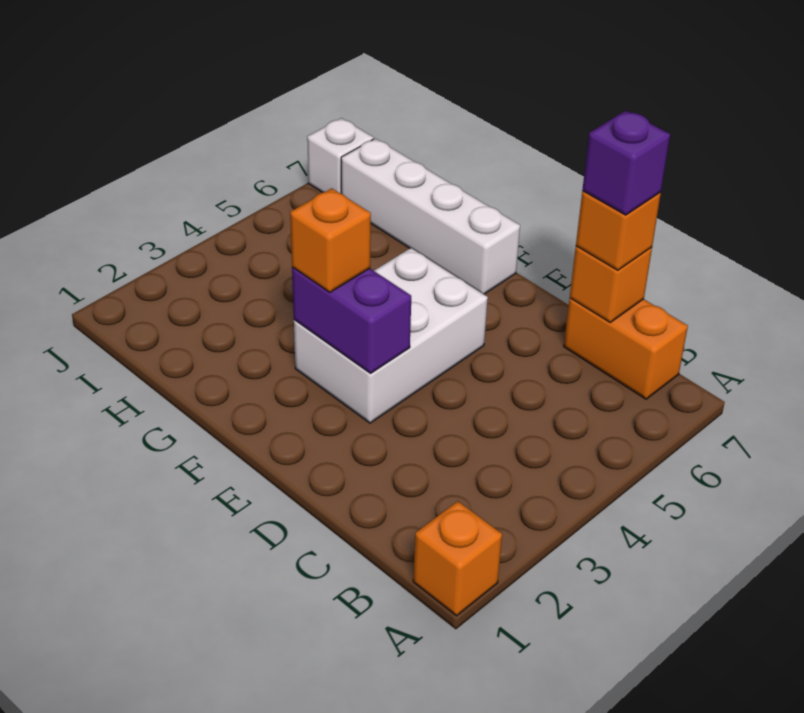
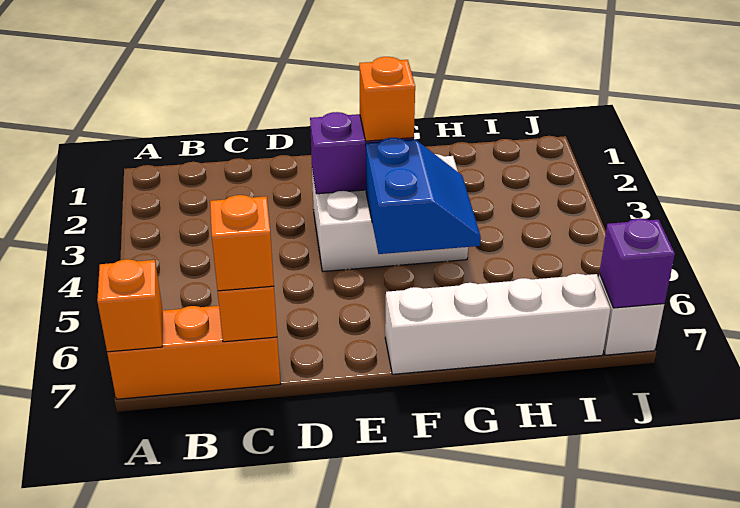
orange brick A1 level 1 -> orange brick A7 level 2
orange brick B7:C7 level 1 -> orange brick A7:C7 level 1
purple brick C7 level 4 -> purple brick J7 level 2
white brick E3:F5 level 1 -> white brick E3:G4 level 1
none -> blue slope F4:G5 level 2 top F

